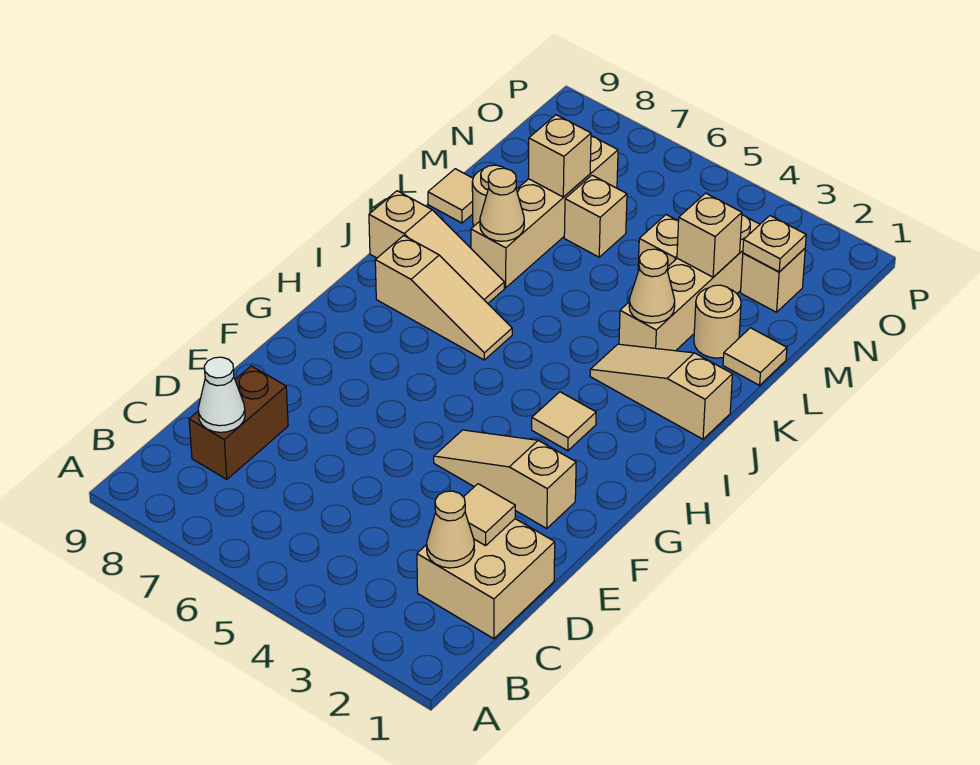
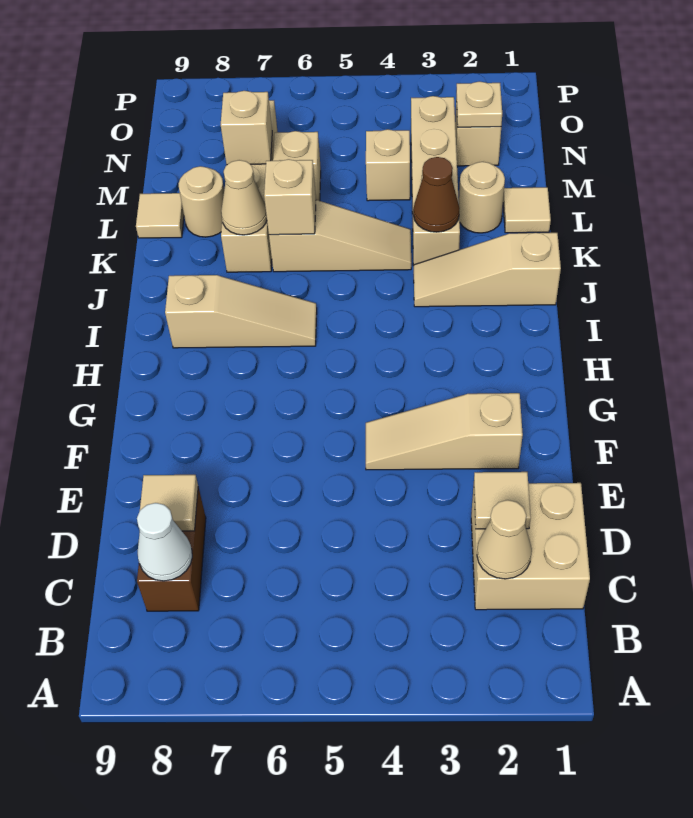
tan tile H3 level 1 -> tan tile D8 level 2
tan slope J7:J9 level 1 top 9 -> tan slope K4:K6 level 1 top 6
tan cone K3 level 2 -> brown cone K3 level 2
tan brick M3 level 2 -> tan brick K6 level 2

